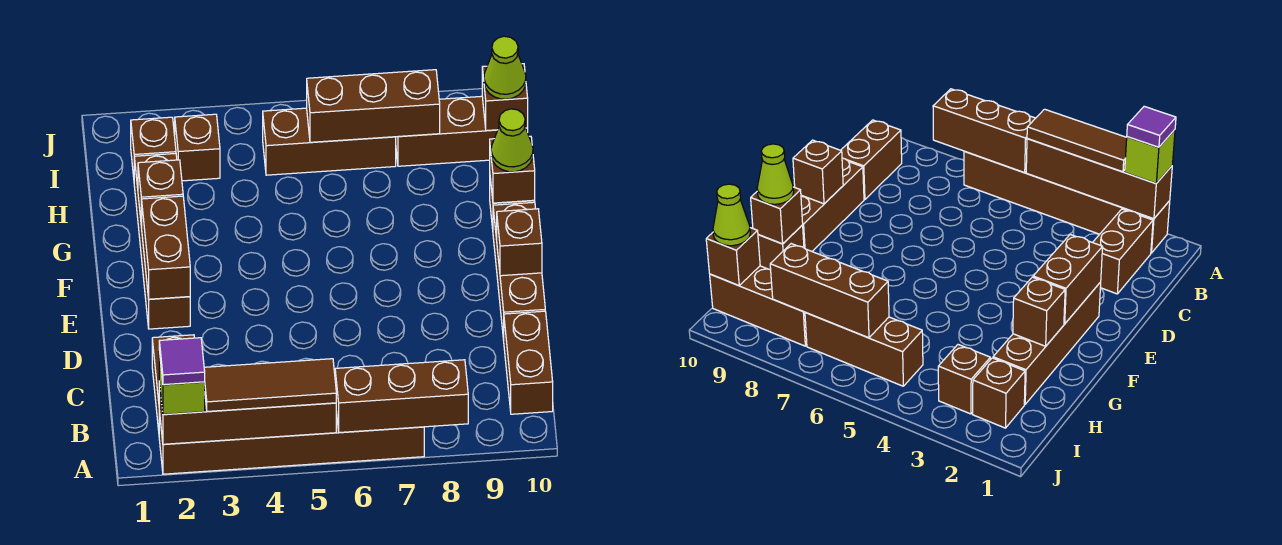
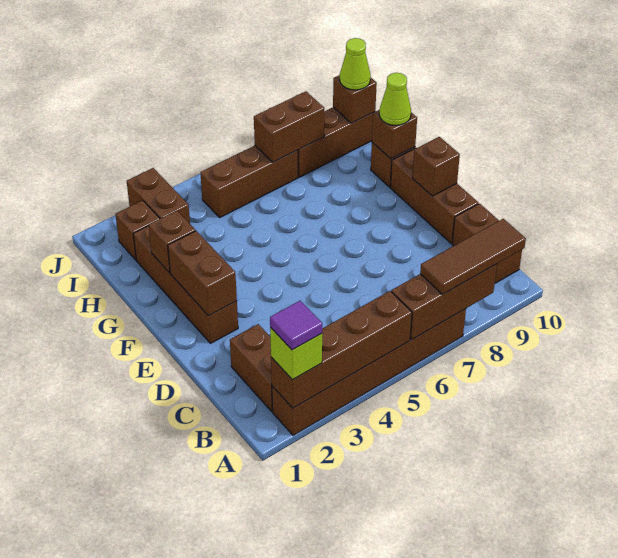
brown tile A3:A5 level 3 -> brown tile A7:A9 level 3
brown brick I3 level 1 -> brown brick I3:J3 level 1
brown brick I6:I8 level 2 -> brown brick I7:I8 level 2

